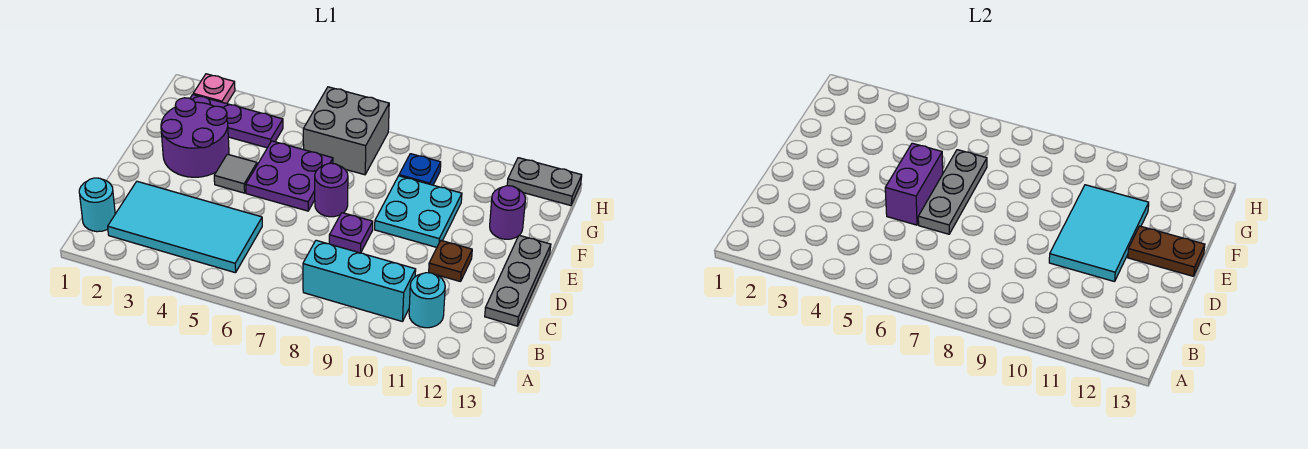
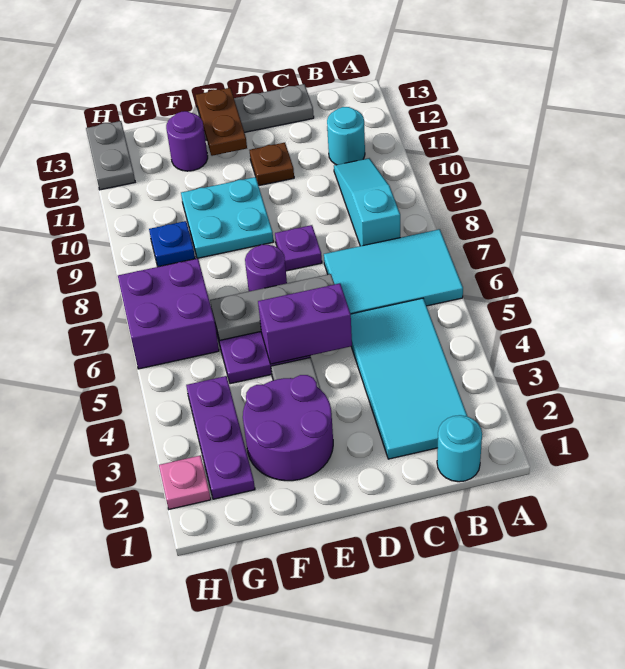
cyan brick B8:B10 level 1 -> cyan slope B8:B10 level 1 top 8
cyan tile D10:F11 level 2 -> cyan tile A6:C7 level 1
grey brick G6:H7 level 1 -> purple brick G6:H7 level 1

